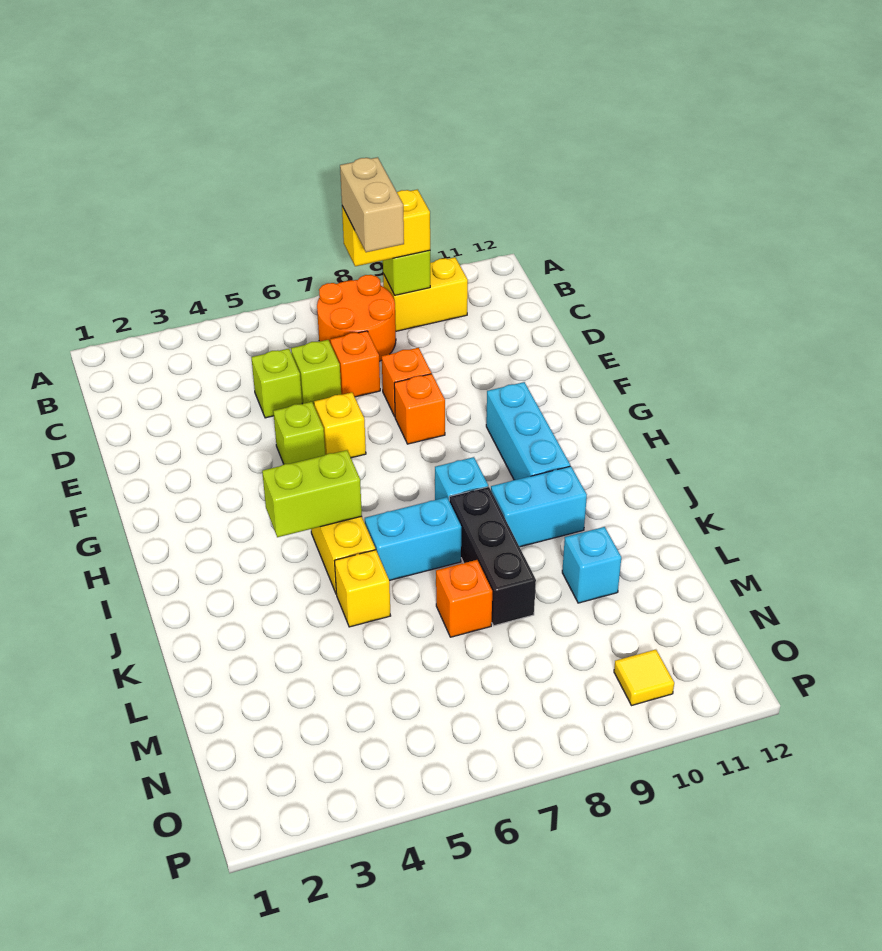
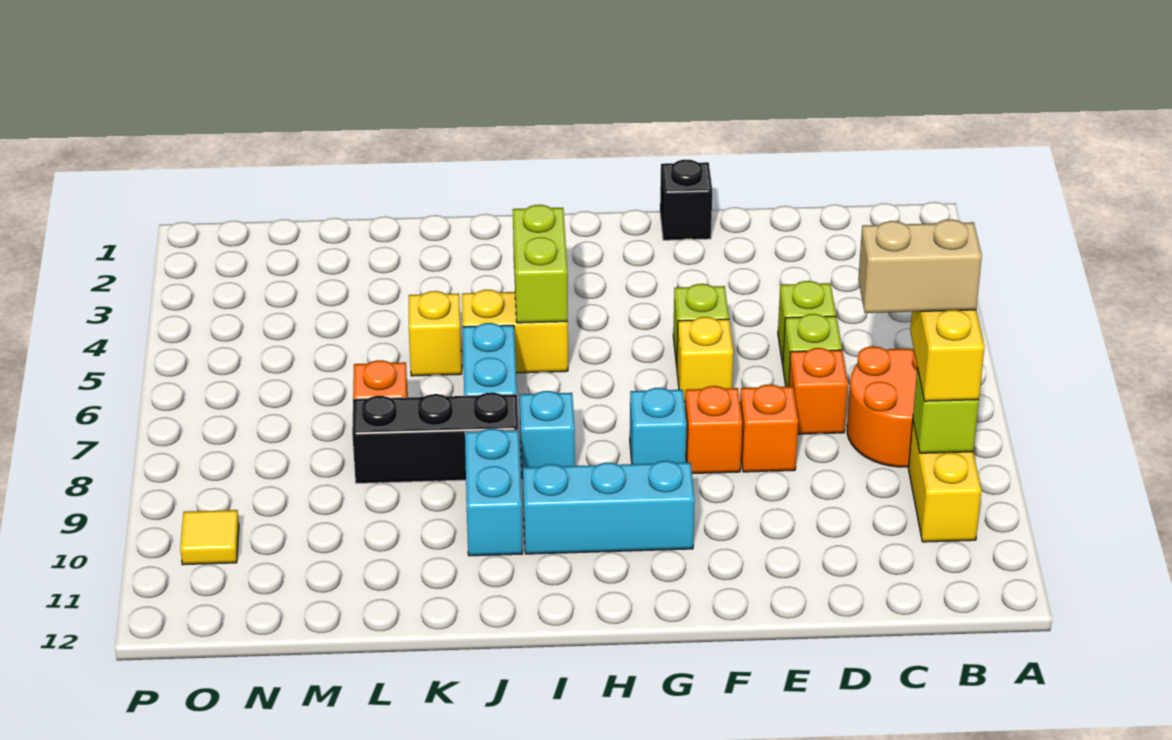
none -> black brick F1 level 1
cyan brick L10 level 1 -> cyan brick G8 level 1

